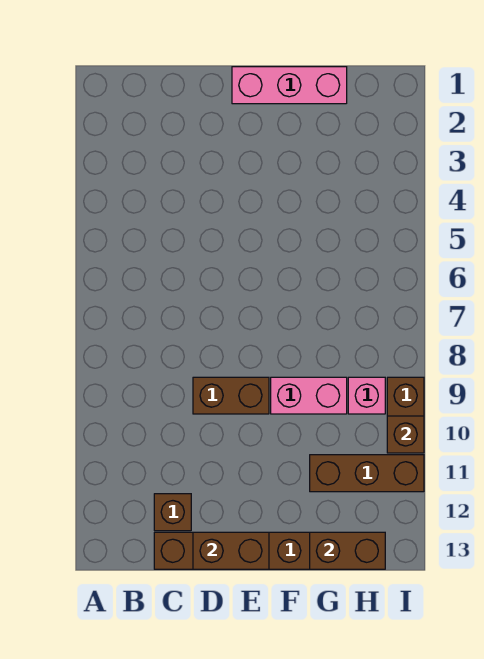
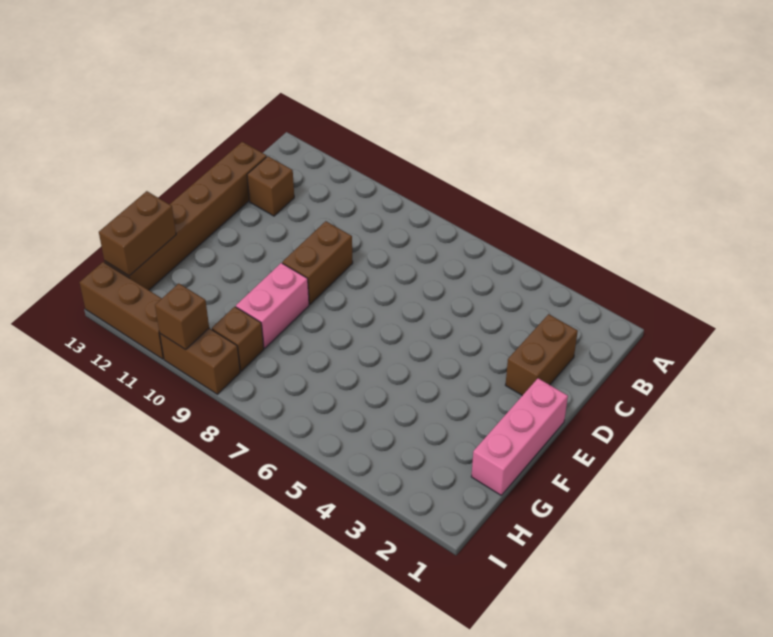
brown brick D13:E13 level 2 -> brown brick C2:D2 level 1
brown brick G11:I11 level 1 -> brown brick I11:I13 level 1
pink brick H9 level 1 -> brown brick H9 level 1

